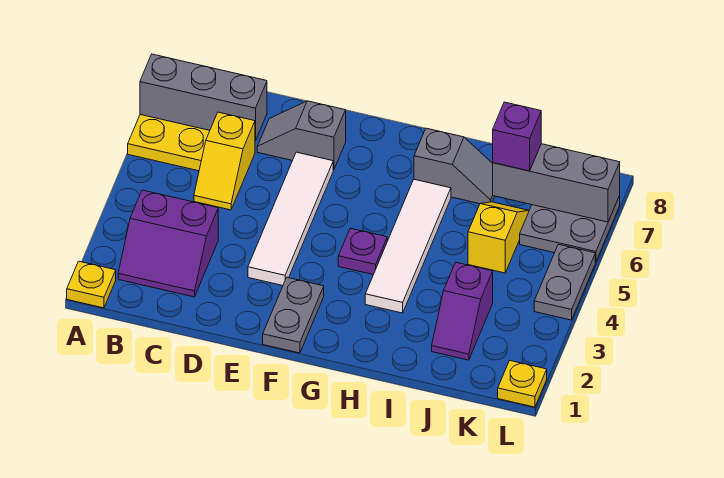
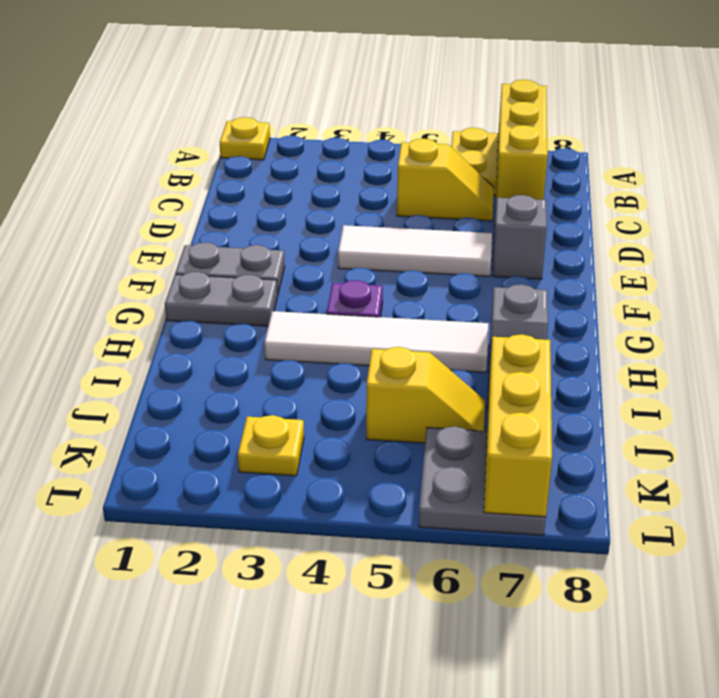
grey brick A7:C7 level 2 -> yellow brick A7:C7 level 2
purple slope B2:C3 level 1 top 3 -> none
yellow slope C5:C6 level 1 top 6 -> yellow slope C5:C6 level 1 top 5
white tile E3:E6 level 1 -> white tile E4:E6 level 1
purple slope J2:J3 level 1 top 3 -> none
grey brick J7:L7 level 2 -> yellow brick J7:L7 level 2
purple brick J7 level 3 -> none
yellow plate L1 level 1 -> yellow plate K3 level 1
grey plate L4:L5 level 1 -> grey plate G1:G2 level 1

